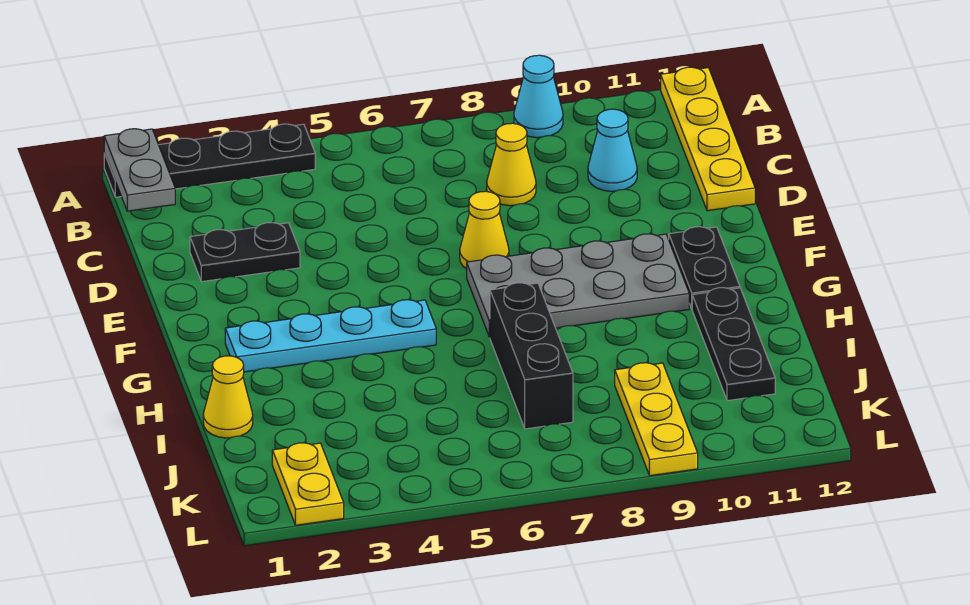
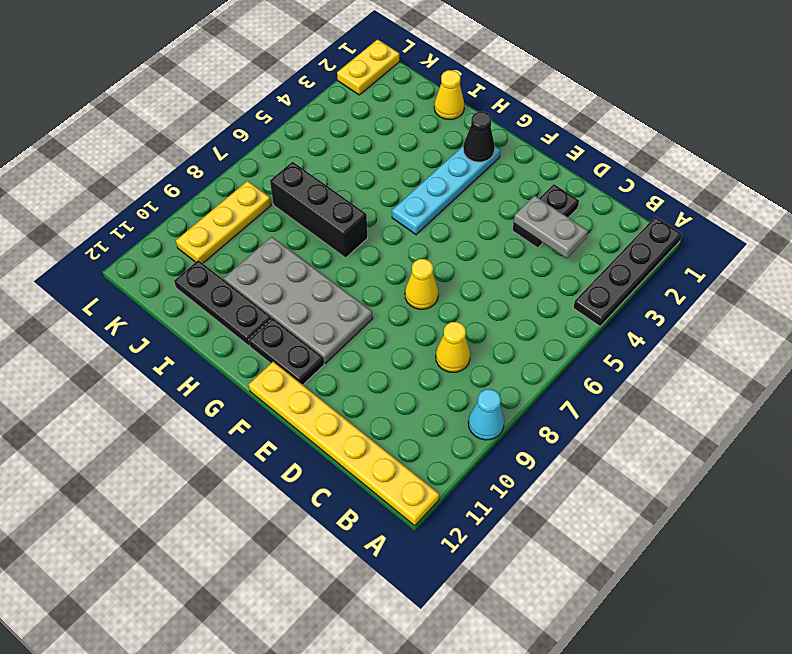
grey plate A1:B1 level 2 -> grey plate C3:D3 level 2
yellow plate A12:D12 level 1 -> yellow plate A12:F12 level 1
cyan cone C10 level 1 -> none
grey plate F7:G10 level 1 -> grey plate F9:I10 level 1
none -> black cone G2 level 2
yellow plate J9:L9 level 1 -> yellow plate K8:K10 level 1
yellow plate K2:L2 level 1 -> yellow plate L1:L2 level 1

